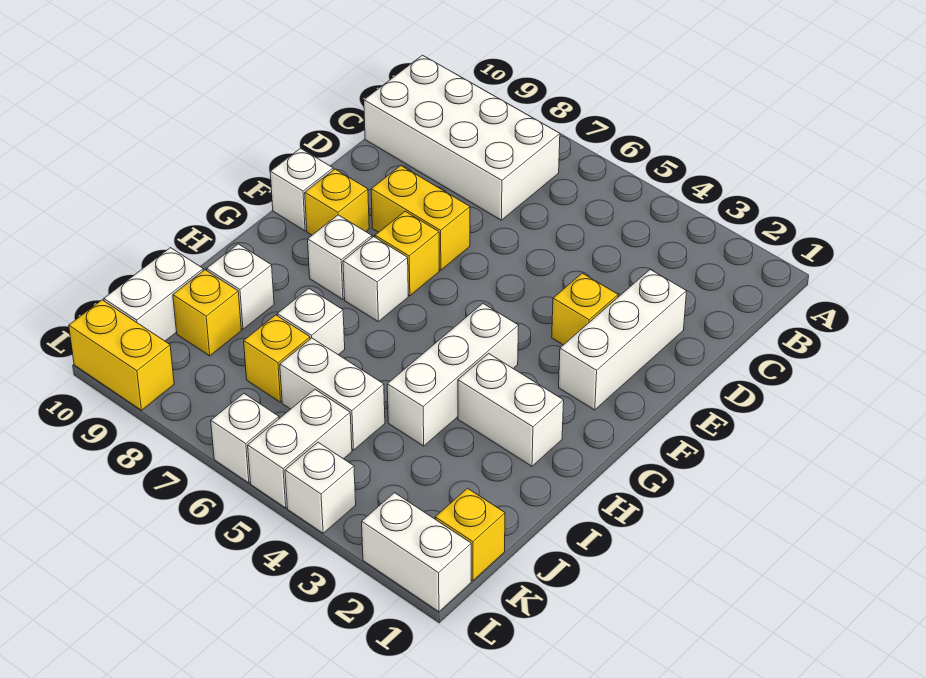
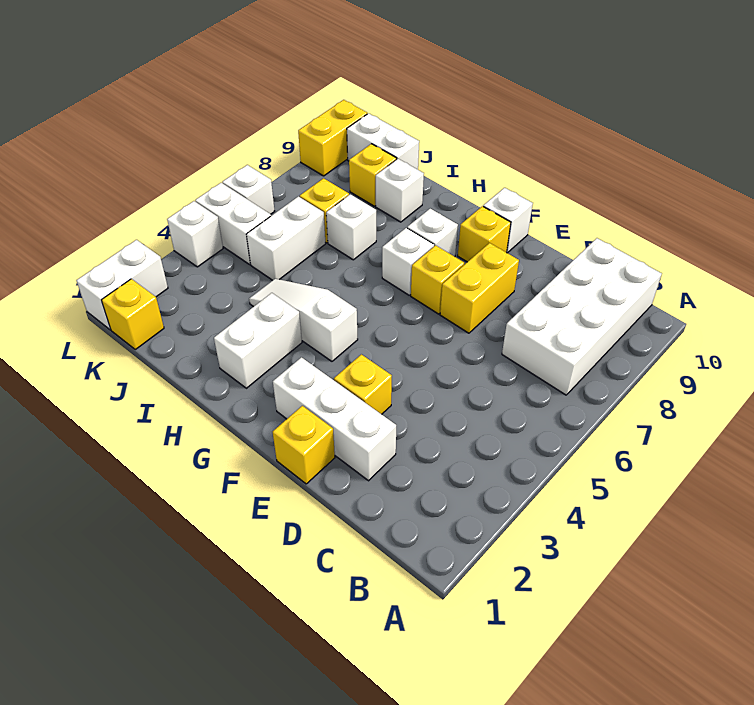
none -> yellow brick E1 level 1
white brick G4:I4 level 1 -> white slope G4:I4 level 1 top G

